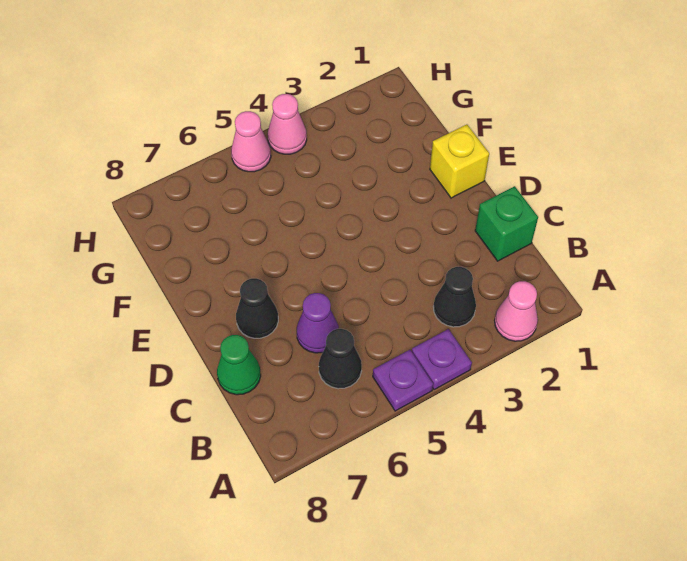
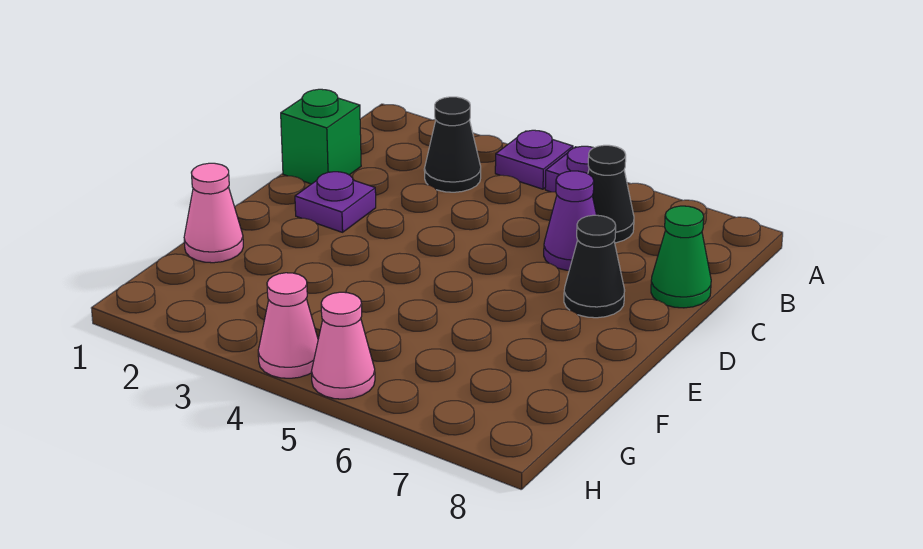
pink cone A2 level 1 -> pink cone F1 level 1
none -> purple plate D2 level 1
yellow brick E1 level 1 -> none

